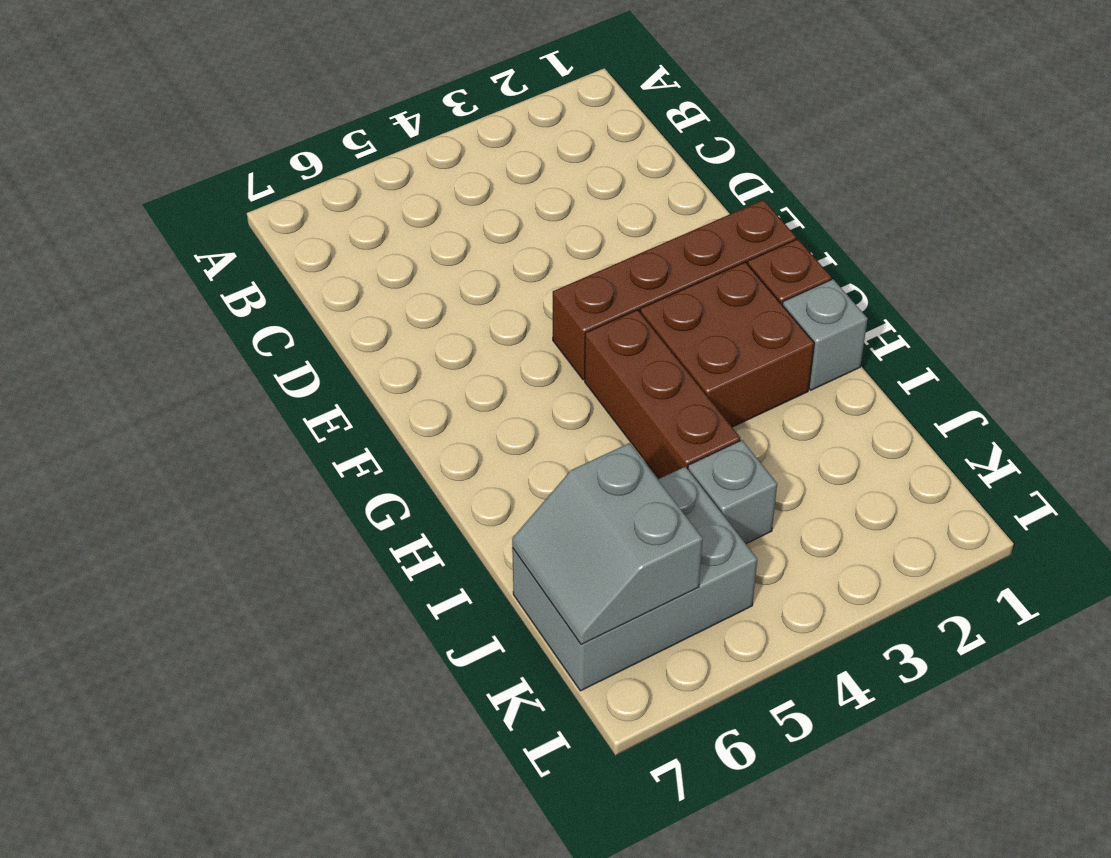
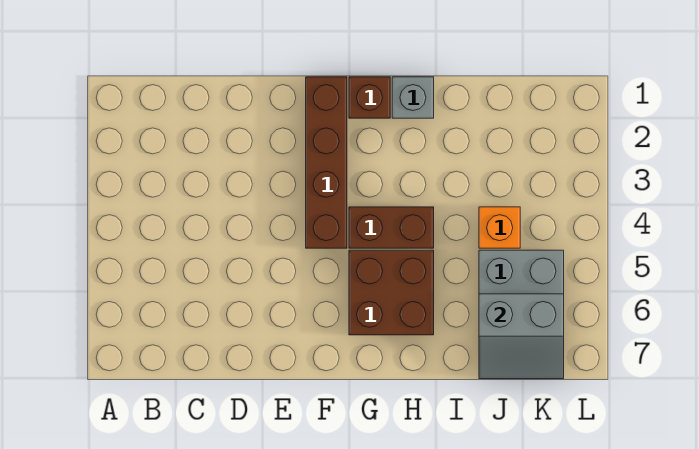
brown brick G2:H3 level 1 -> brown brick G5:H6 level 1
brown brick G4:I4 level 1 -> brown brick G4:H4 level 1
grey brick J4 level 1 -> orange brick J4 level 1

